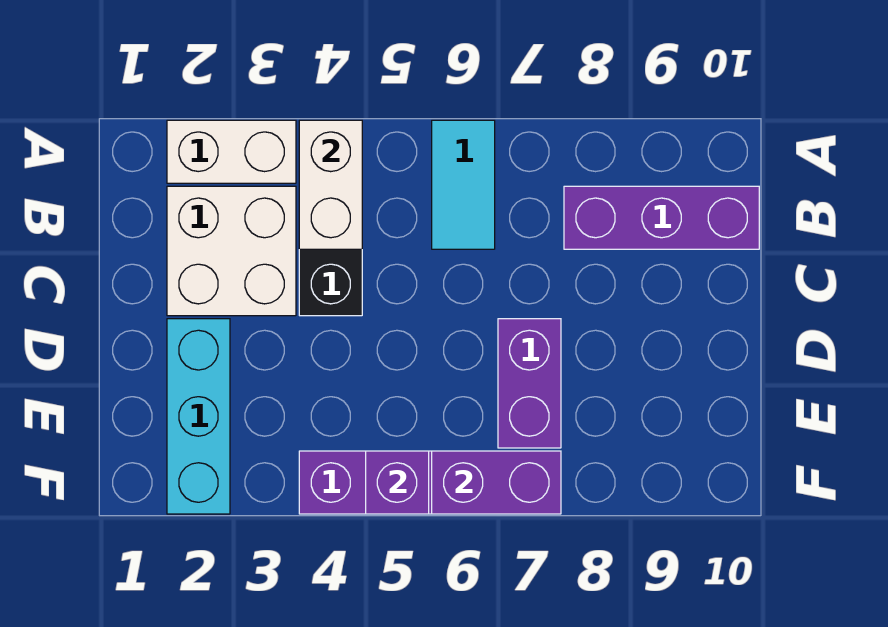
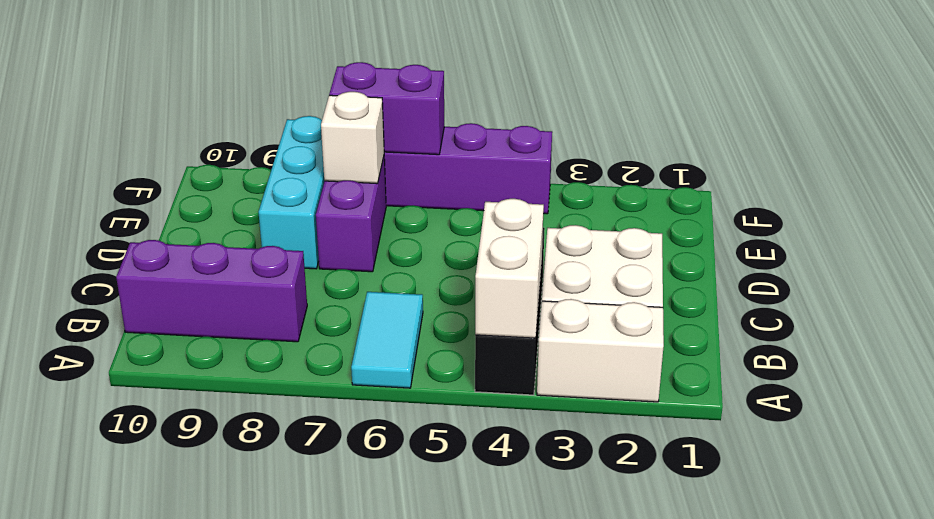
cyan brick D2:F2 level 1 -> cyan brick D8:F8 level 1
none -> white brick E7 level 2
purple brick F5 level 2 -> none

